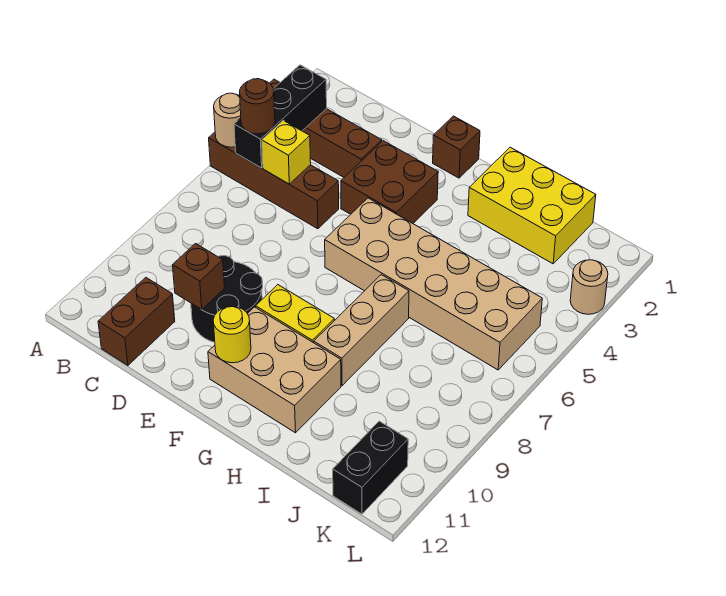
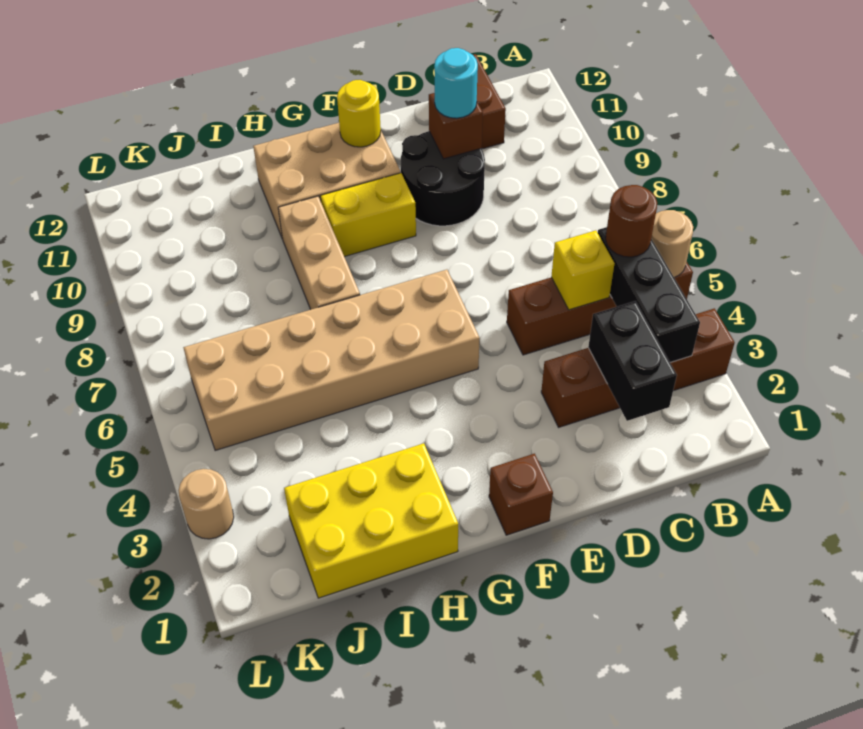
none -> cyan round brick D10 level 3
brown brick E3:F4 level 1 -> none
black brick K11:K12 level 1 -> black brick C2:C3 level 2

